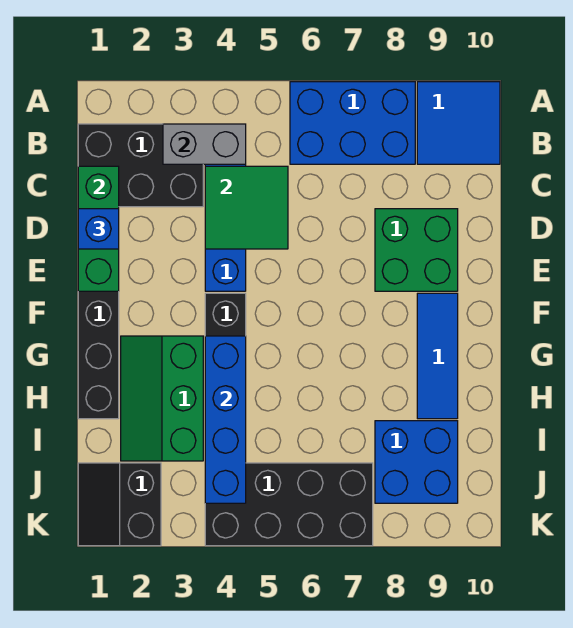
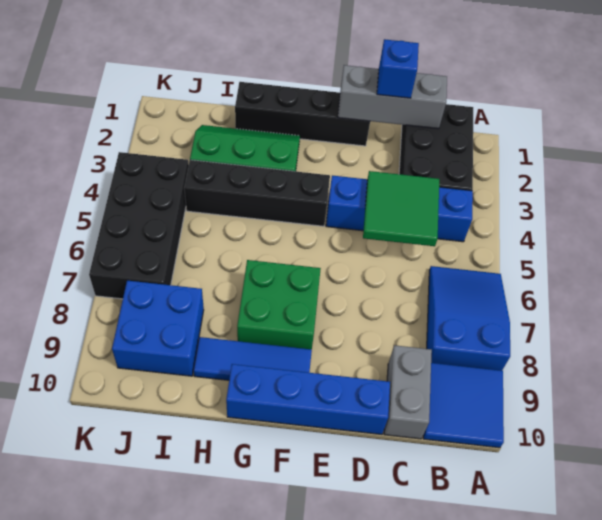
blue brick A6:B8 level 1 -> blue slope A6:B8 level 1 top 8
grey brick B3:B4 level 2 -> grey brick C9:C10 level 1
green brick C1:E1 level 2 -> grey brick C1:E1 level 2
green brick D8:E9 level 1 -> green brick F7:G8 level 1
blue brick G4:J4 level 2 -> blue brick D10:G10 level 1
black slope J1:K2 level 1 top 2 -> none

